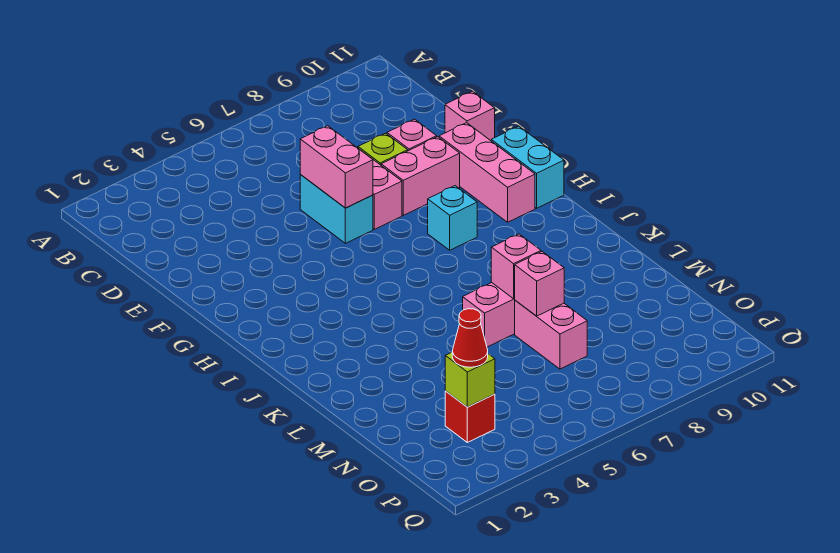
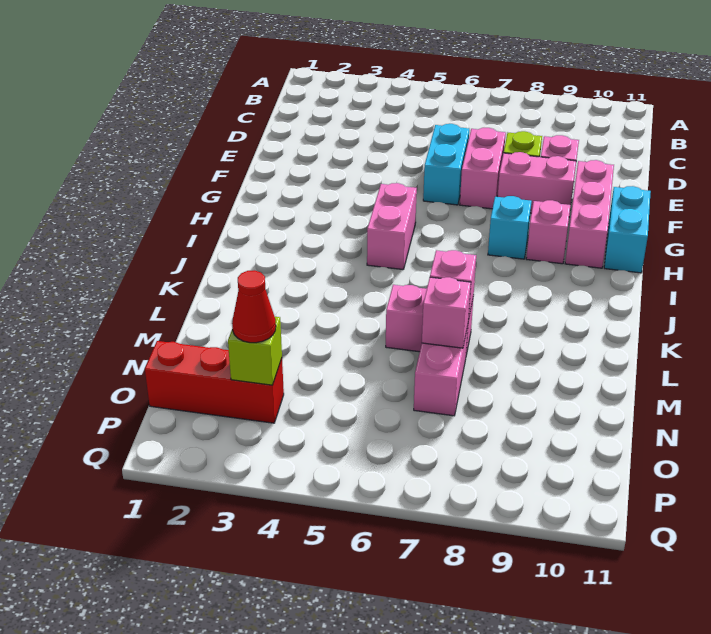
pink brick E6:F6 level 2 -> pink brick H5:I5 level 1
pink brick E11 level 1 -> pink brick H9 level 1
red brick O3 level 1 -> red brick O1:O3 level 1

